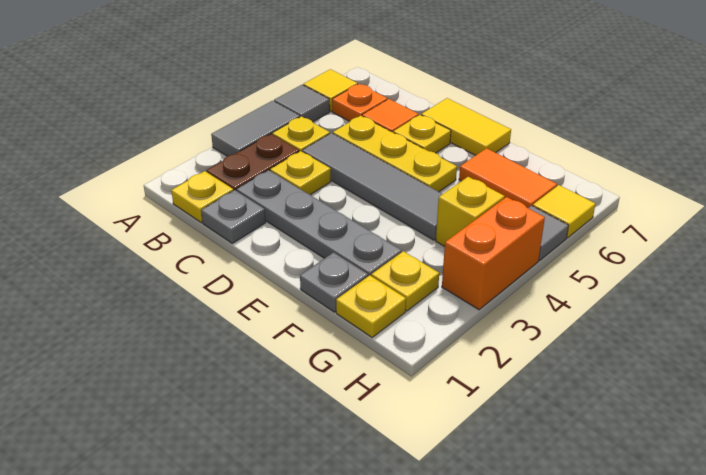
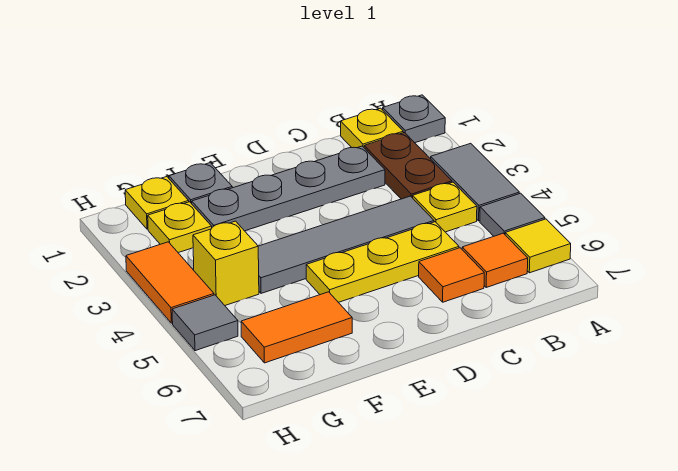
orange plate B6 level 1 -> orange tile B6 level 1
grey plate C1 level 1 -> grey plate A1 level 1
yellow plate C3 level 1 -> none
yellow plate D6 level 1 -> none
yellow tile D7:E7 level 1 -> none
orange brick H3:H4 level 1 -> orange tile H3:H4 level 1
yellow tile H6 level 1 -> none

